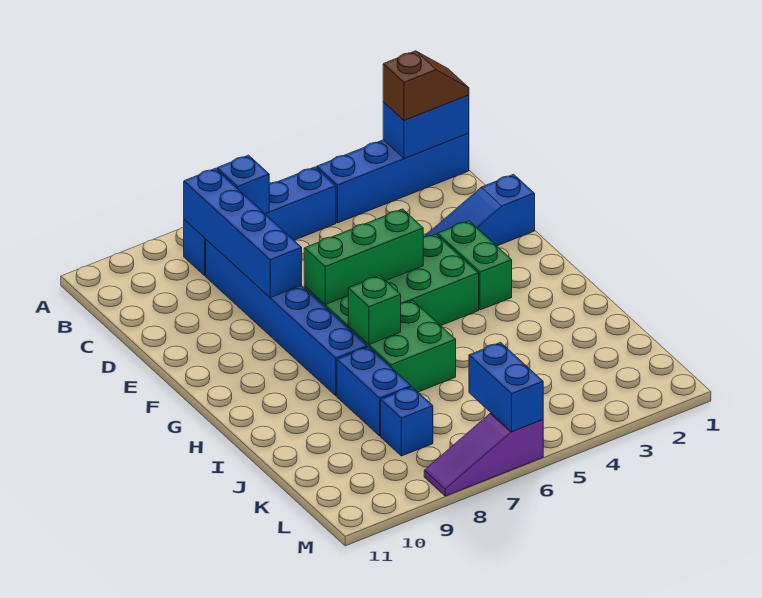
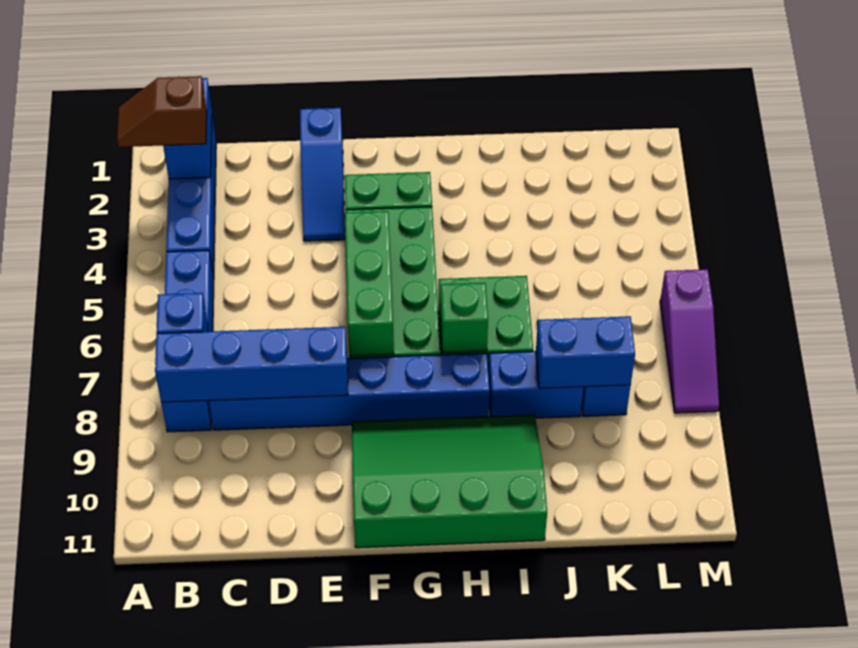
brown slope B1:B2 level 3 top 2 -> brown slope A2:B2 level 3 top B
none -> green slope F9:I11 level 1 top 11
blue brick L6:M6 level 2 -> blue brick J8:K8 level 2

